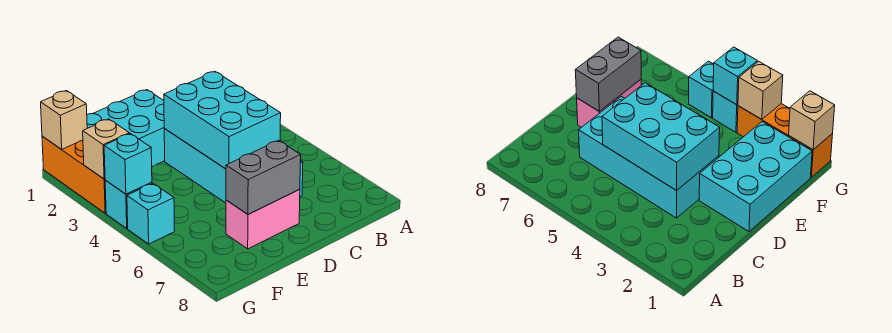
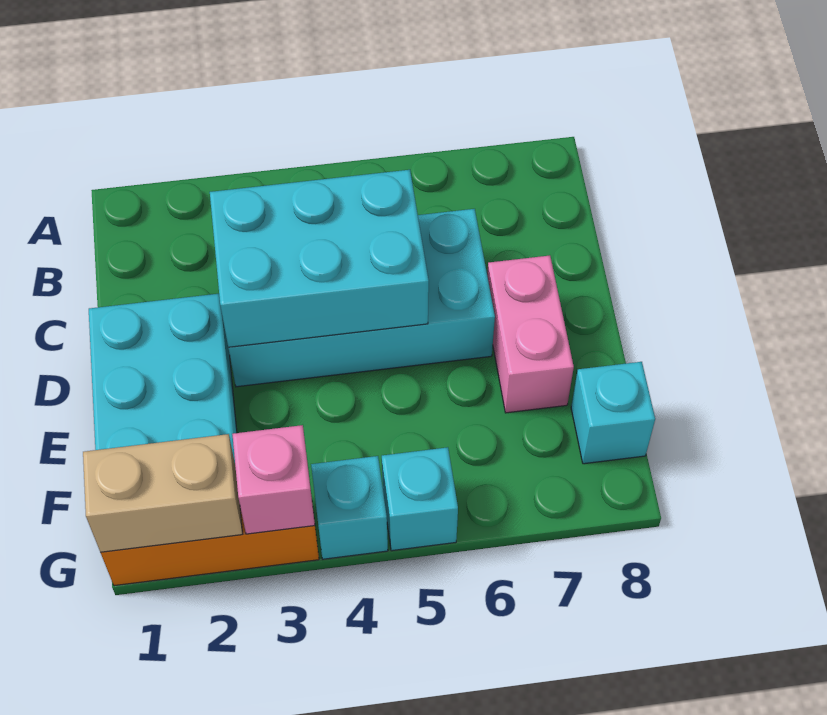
grey brick D7:E7 level 2 -> none
tan brick G1 level 2 -> tan brick G1:G2 level 2
tan brick G3 level 2 -> pink brick G3 level 2
cyan brick G4 level 2 -> cyan brick F8 level 1

